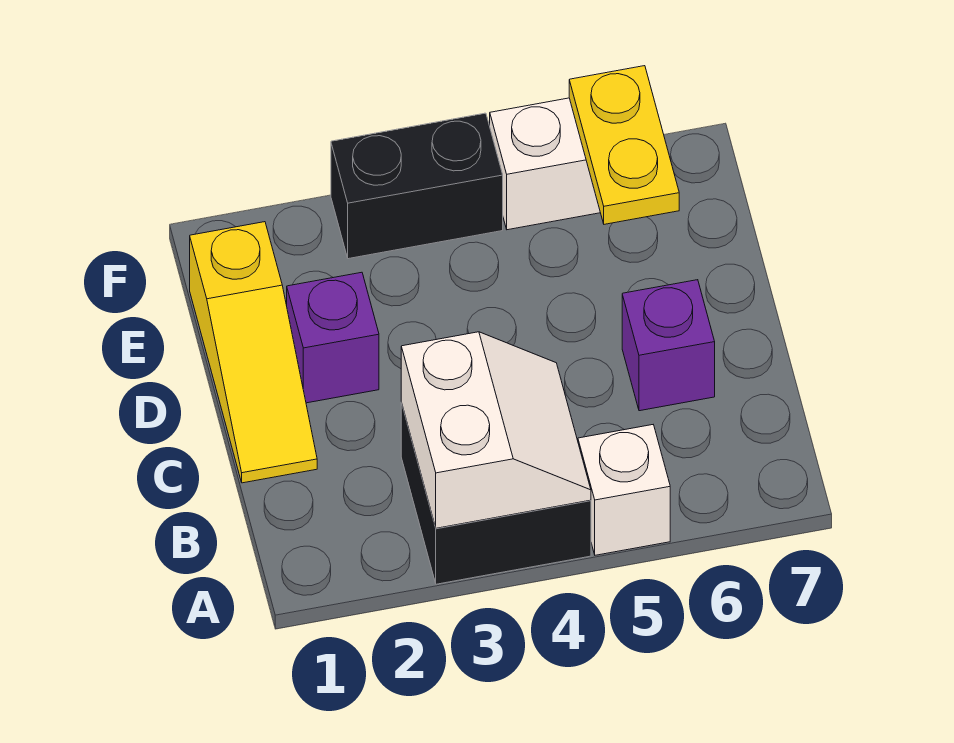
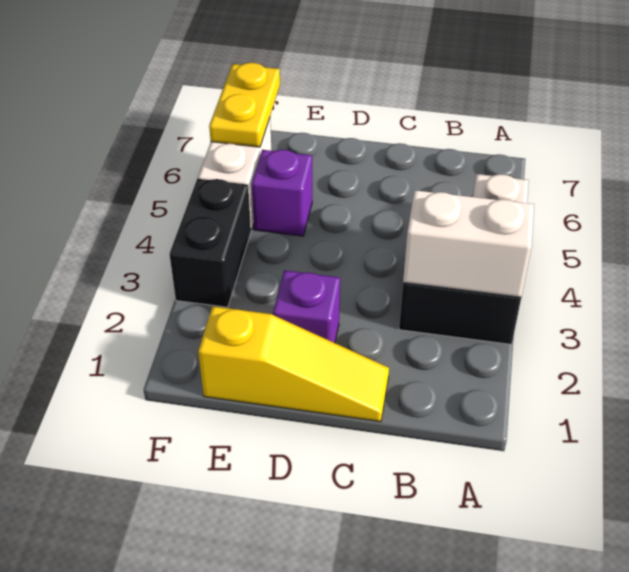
purple brick C6 level 1 -> purple brick E5 level 1
yellow plate E6:F6 level 2 -> yellow plate F6:F7 level 2

